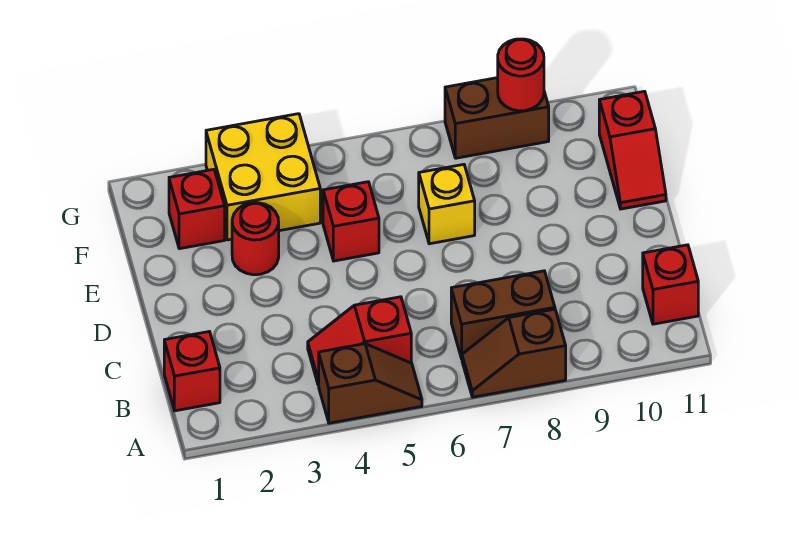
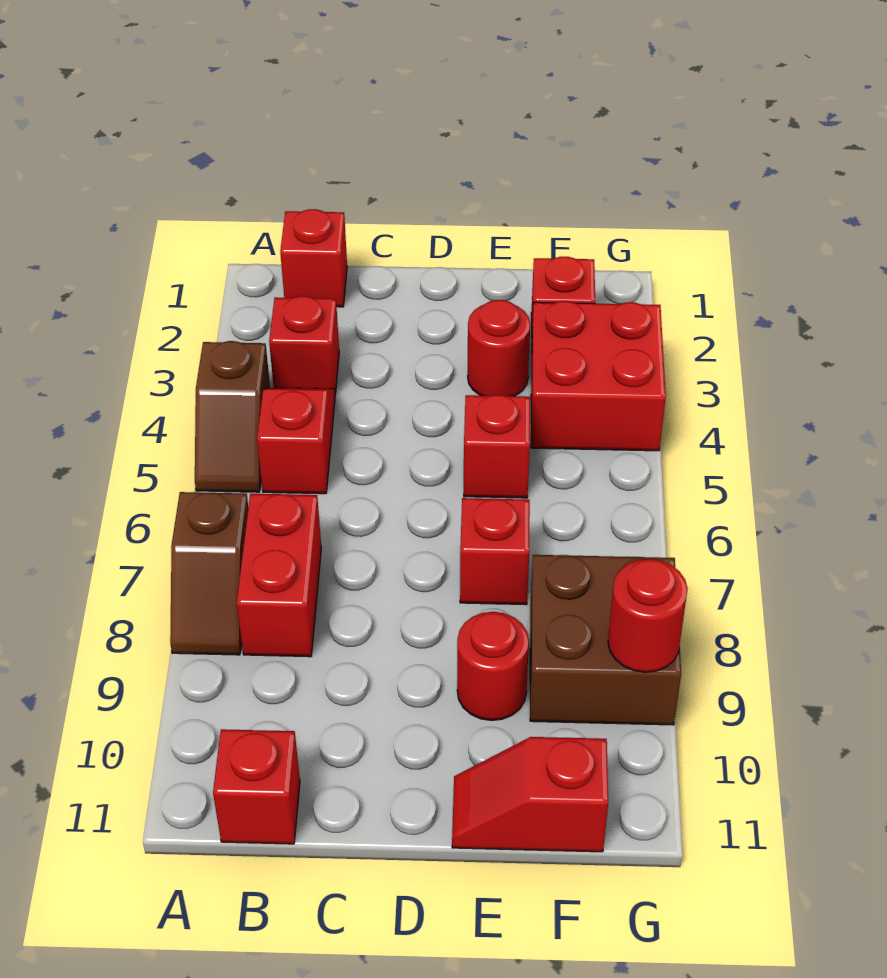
brown slope A7:A8 level 1 top 8 -> brown slope A7:A8 level 1 top 7
none -> red brick B3 level 1
brown brick B7:B8 level 1 -> red brick B7:B8 level 1
yellow brick E7 level 1 -> red brick E7 level 1
none -> red round brick E9 level 1
yellow brick F3:G4 level 1 -> red brick F3:G4 level 1
brown brick G8:G9 level 1 -> brown brick F8:G9 level 1

